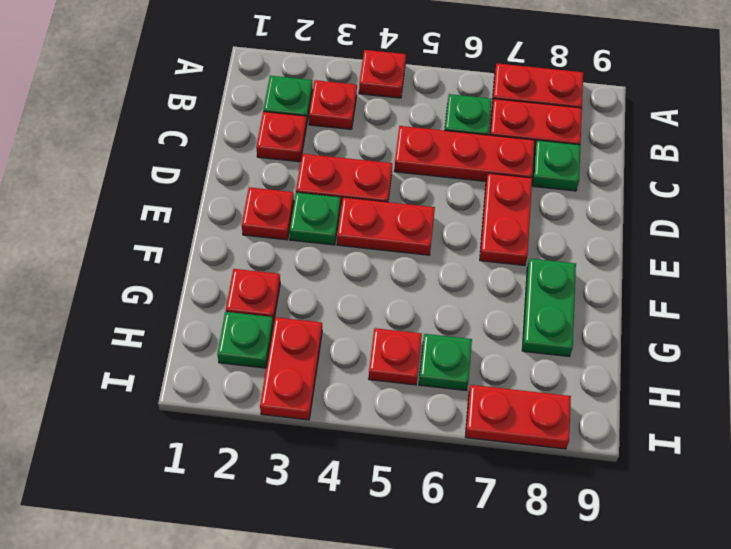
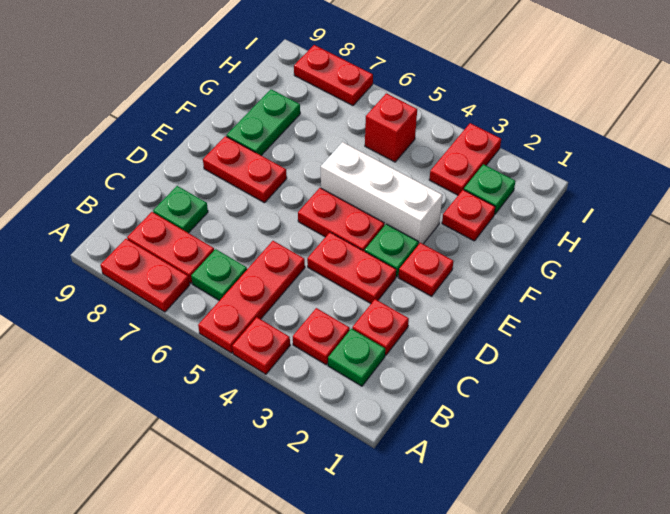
red plate C5:C7 level 1 -> red plate A5:C5 level 1
red plate D7:E7 level 1 -> red plate E7:E8 level 1
none -> white brick F3:F5 level 1
red plate H5 level 1 -> red brick H5 level 1
green plate H6 level 1 -> none

